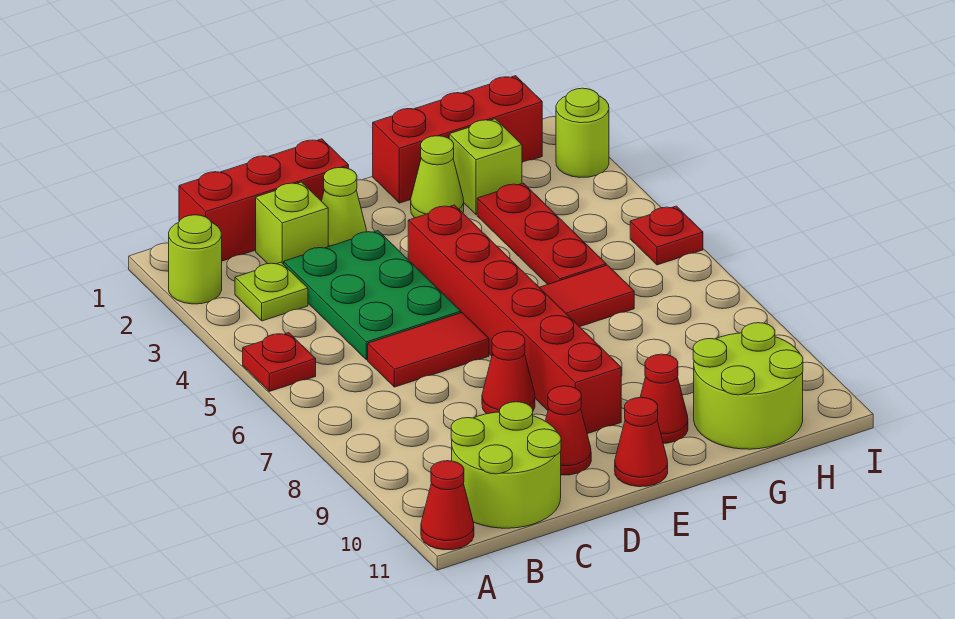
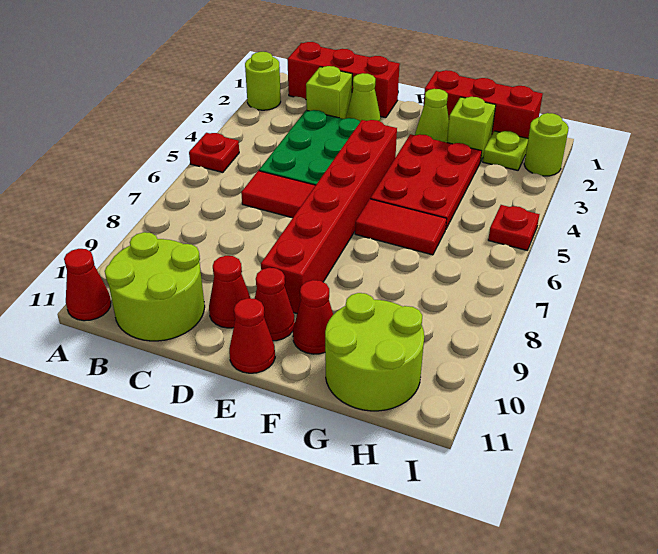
lime plate B3 level 1 -> lime plate H2 level 1
red cone D8 level 1 -> red cone E10 level 1
red plate G3:G5 level 1 -> red plate F3:G5 level 1

